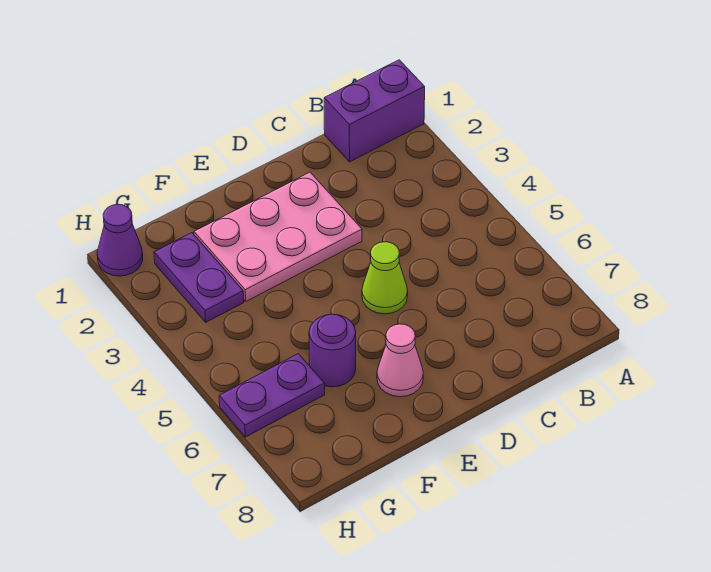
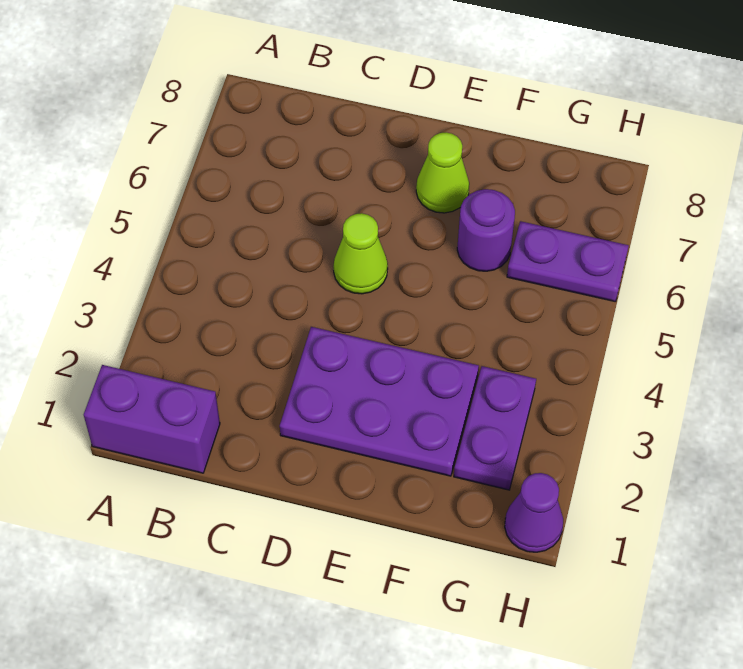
pink plate D2:F3 level 1 -> purple plate D2:F3 level 1
pink cone E7 level 1 -> lime cone E7 level 1

